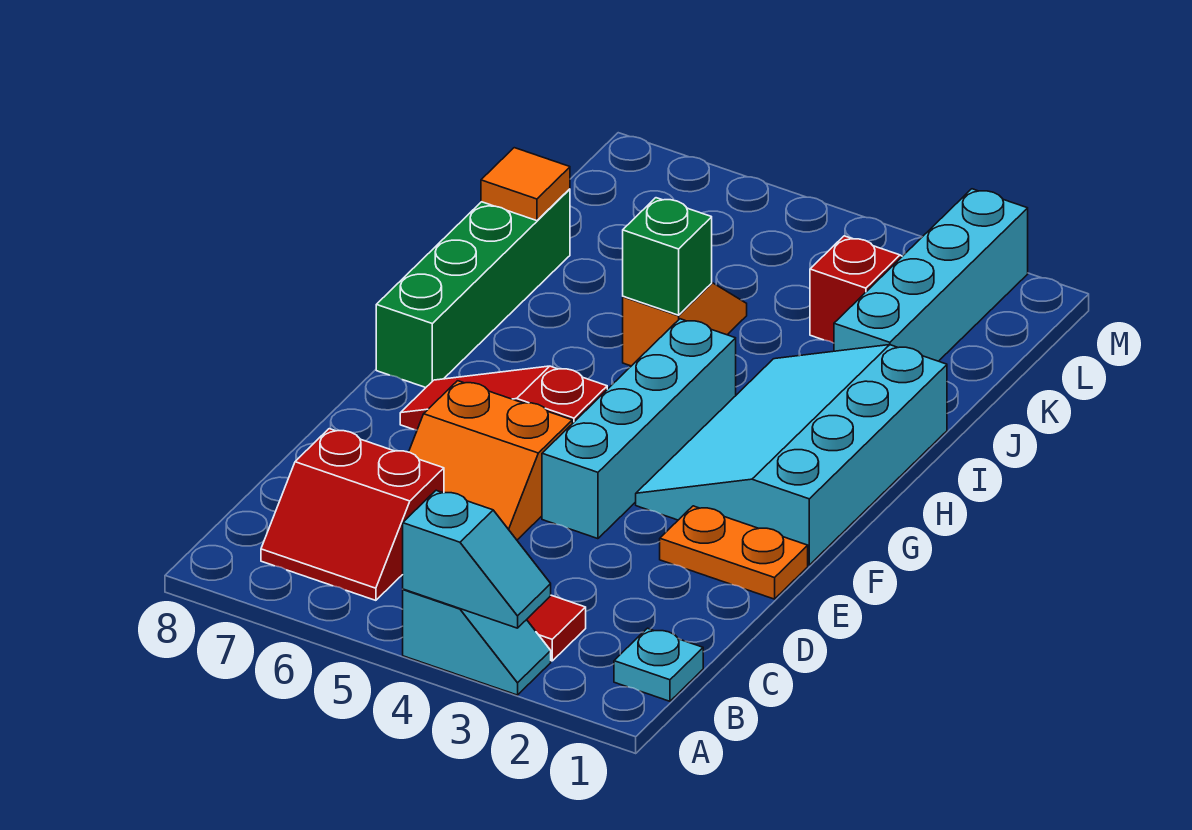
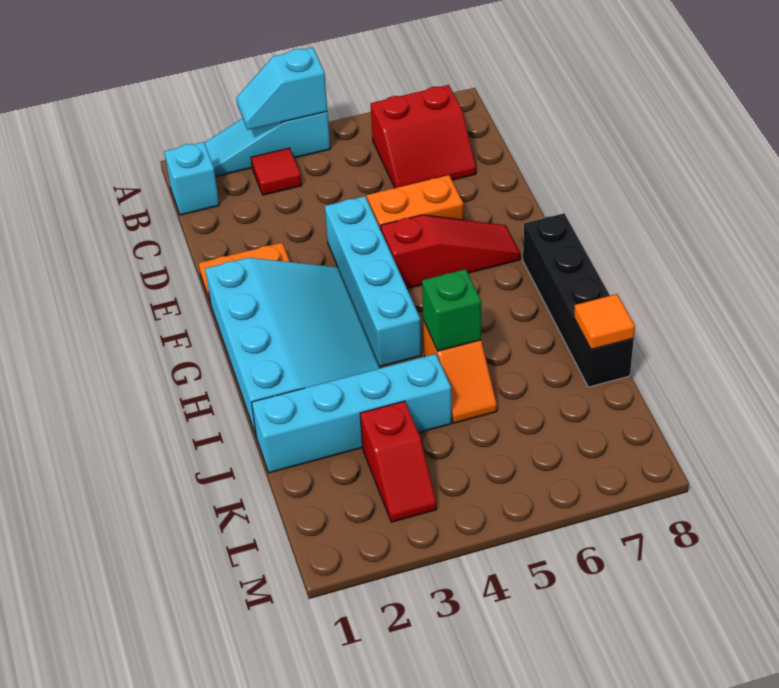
cyan slope A3:A4 level 1 top 4 -> cyan slope A2:A4 level 1 top 4
cyan plate B1 level 1 -> cyan brick B1 level 1
red slope B6:C7 level 1 top C -> red slope B6:C7 level 1 top B
green brick G8:J8 level 1 -> black brick G8:J8 level 1
cyan brick J2:M2 level 1 -> cyan brick J1:J4 level 1

